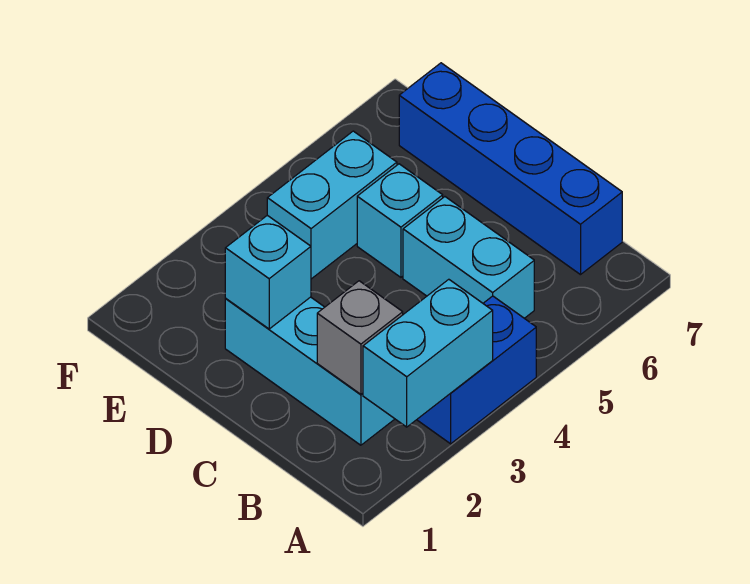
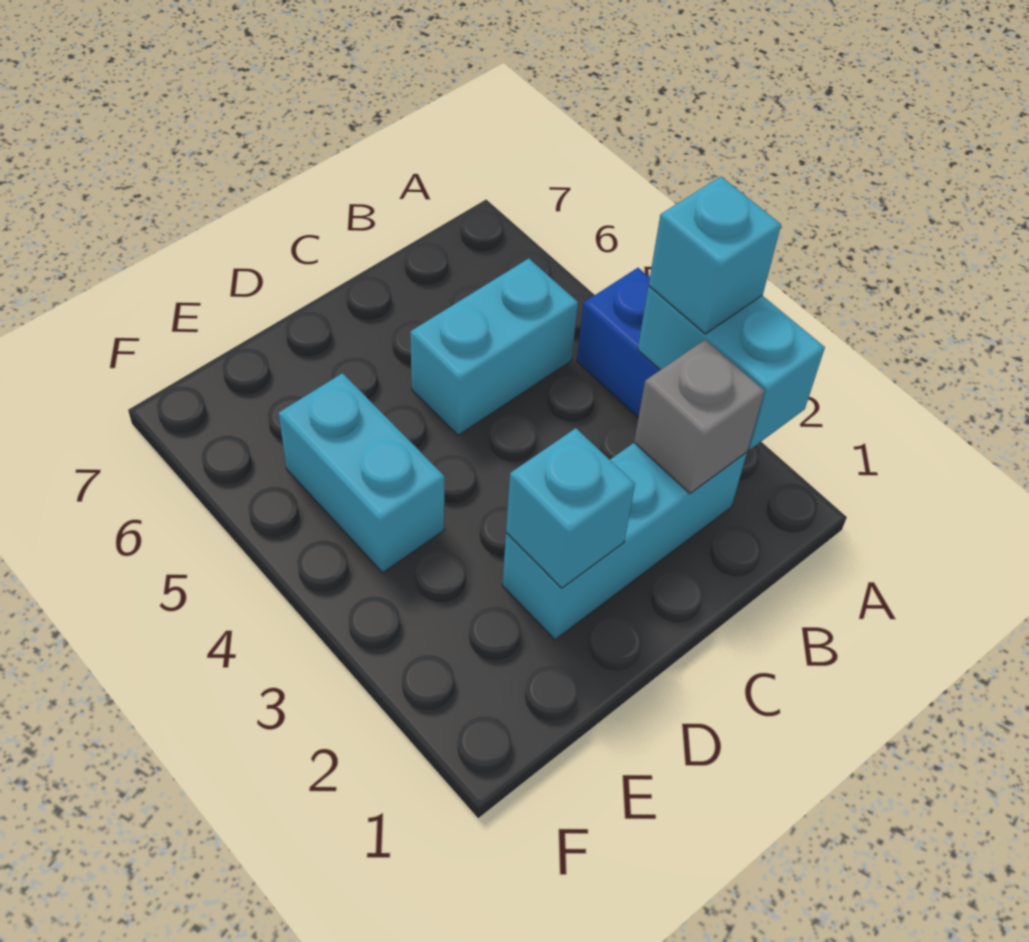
blue brick B7:E7 level 1 -> none
cyan brick D5 level 1 -> cyan brick A3 level 3

